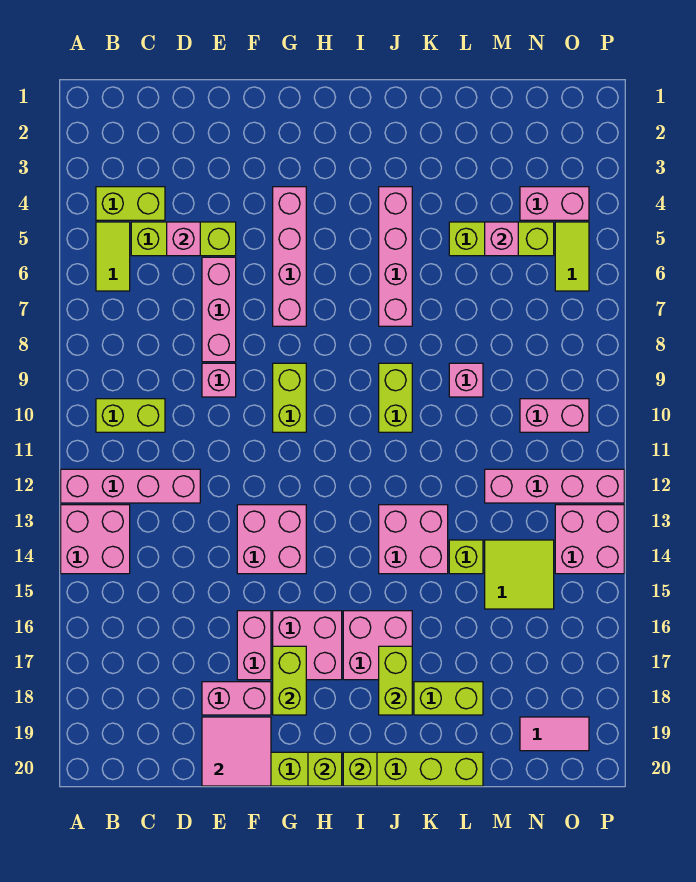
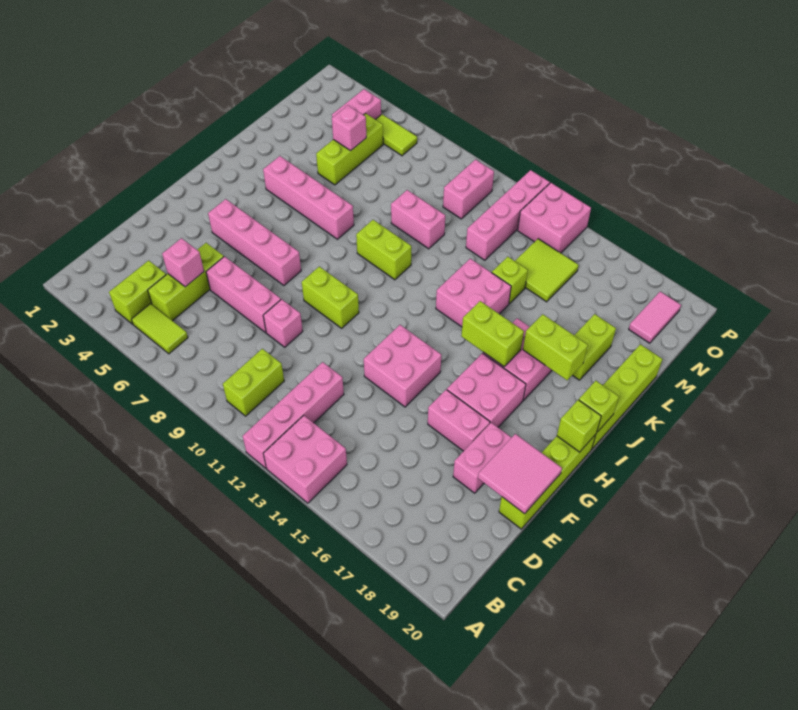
lime brick G17:G18 level 2 -> lime brick I15:I16 level 2
pink brick L9 level 1 -> pink brick L9:L10 level 1

